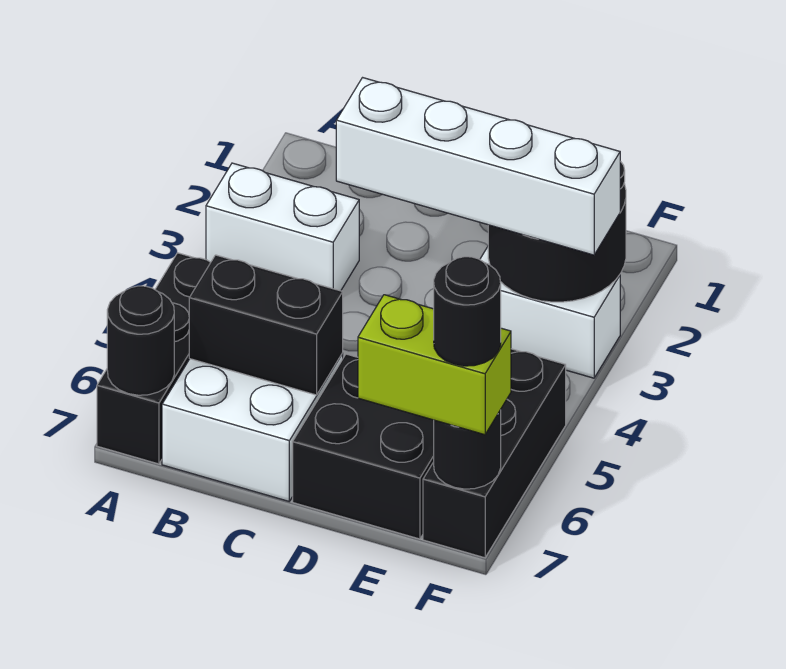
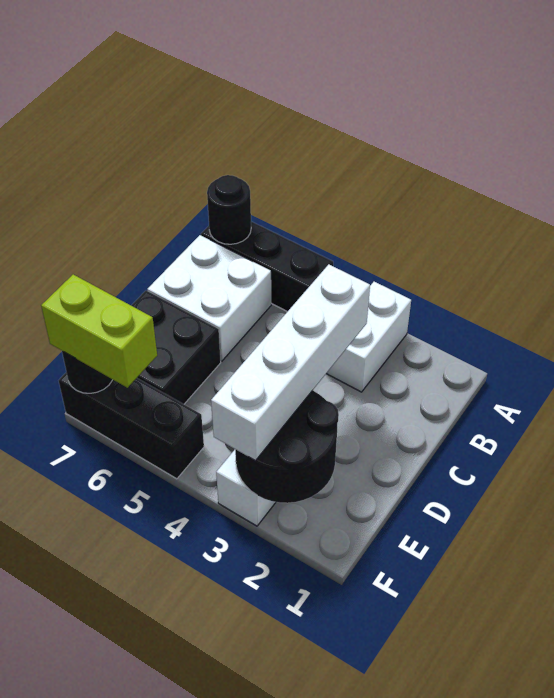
black brick B6:C6 level 2 -> none
lime brick E7:F7 level 3 -> lime brick F6:F7 level 3
black round brick F7 level 4 -> none

